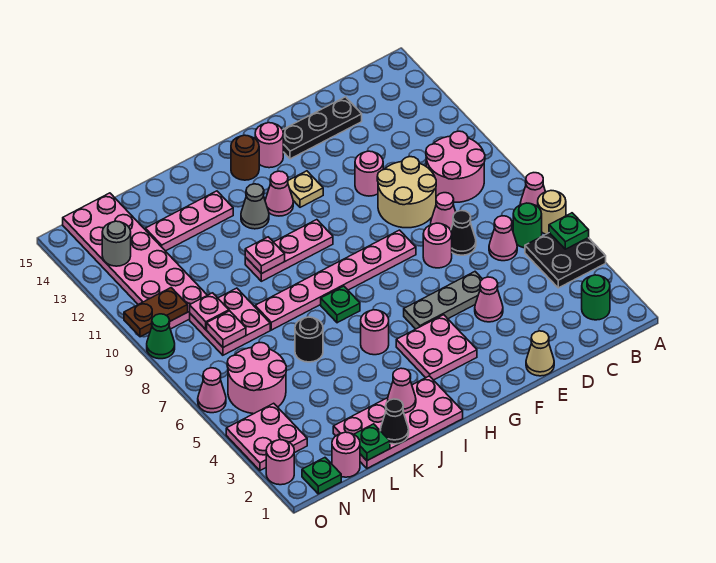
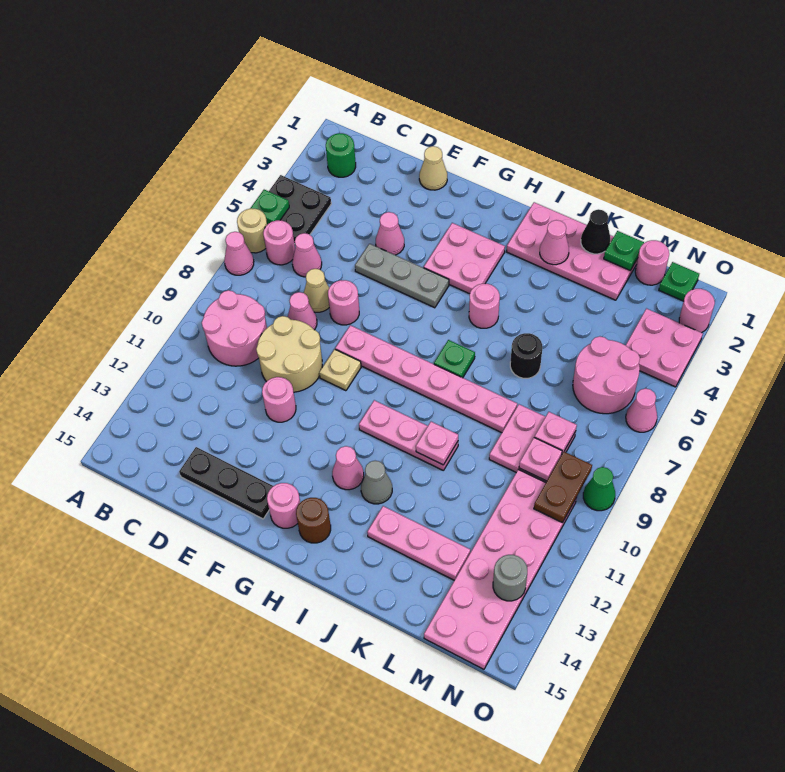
green round brick B6 level 1 -> pink round brick B6 level 1
black cone D7 level 1 -> tan cone D7 level 1
tan plate G12 level 1 -> tan plate F9 level 1
brown plate N10:O10 level 2 -> brown plate N9:N10 level 2

